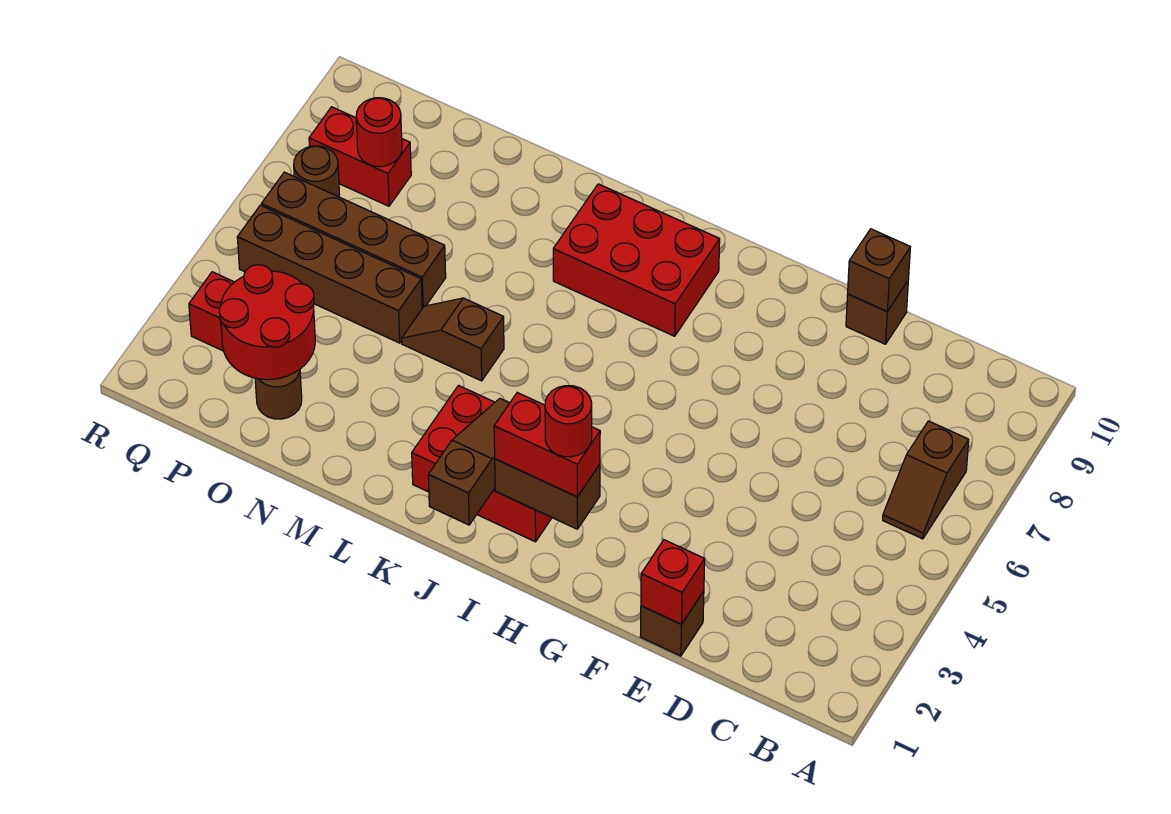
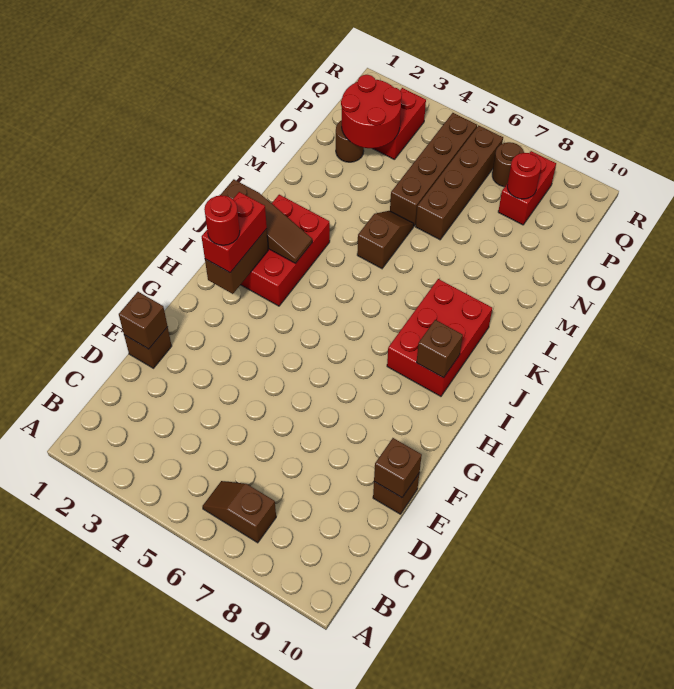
red brick E1 level 2 -> brown brick E1 level 2
none -> brown brick I9 level 2

